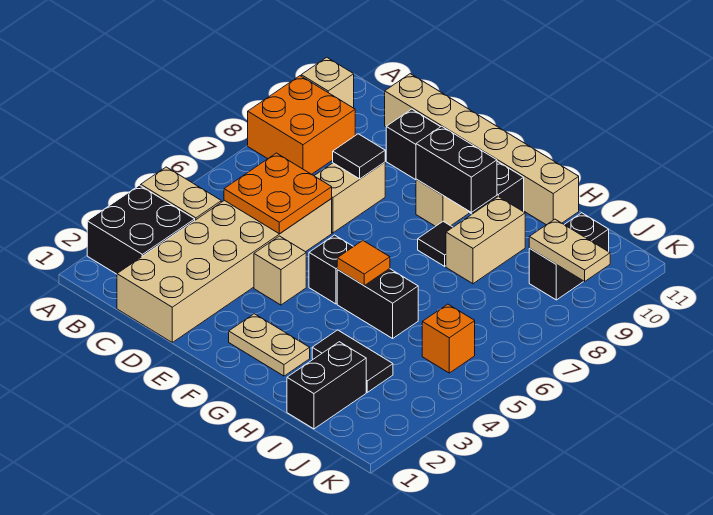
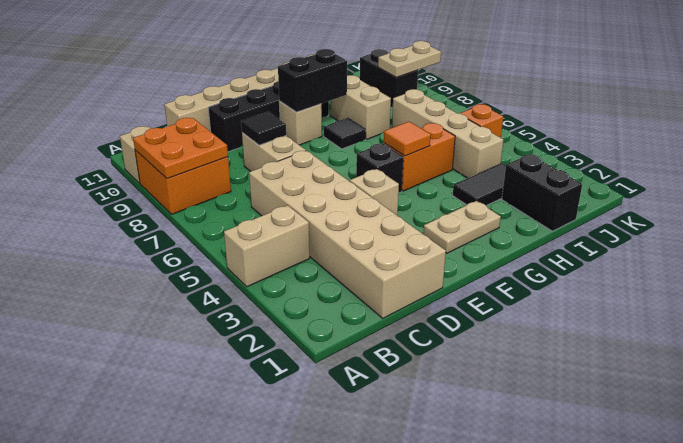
black brick A2:B3 level 1 -> none
orange plate C5:D6 level 2 -> orange plate A8:B9 level 2
black brick G5:H5 level 1 -> orange brick G5:H5 level 1
none -> tan brick I4:I7 level 1

